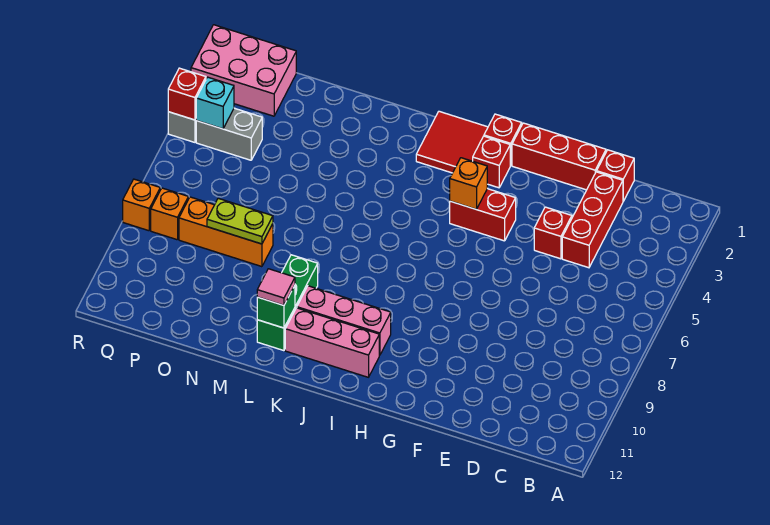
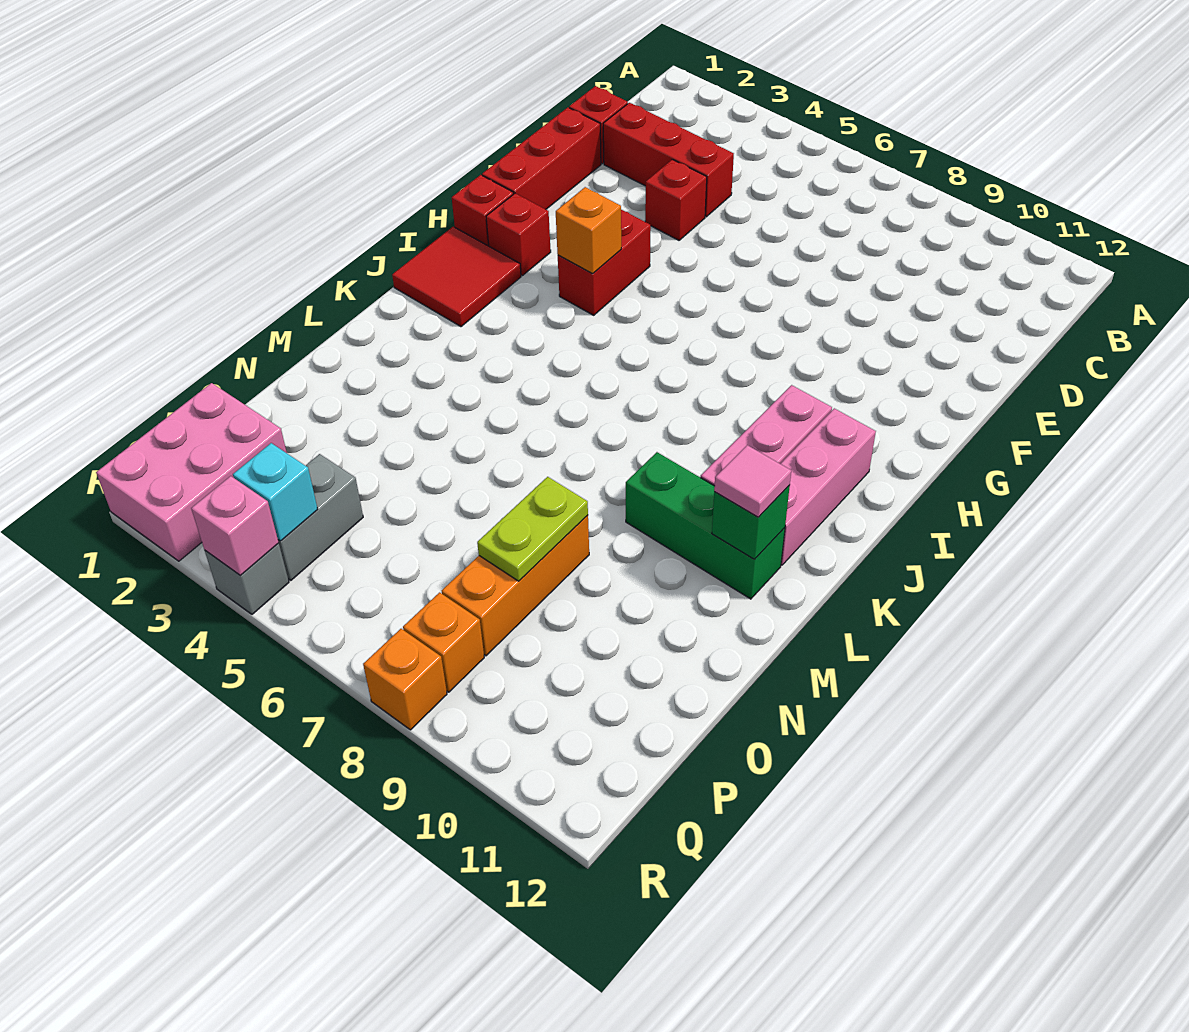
red brick R4 level 2 -> pink brick R4 level 2

